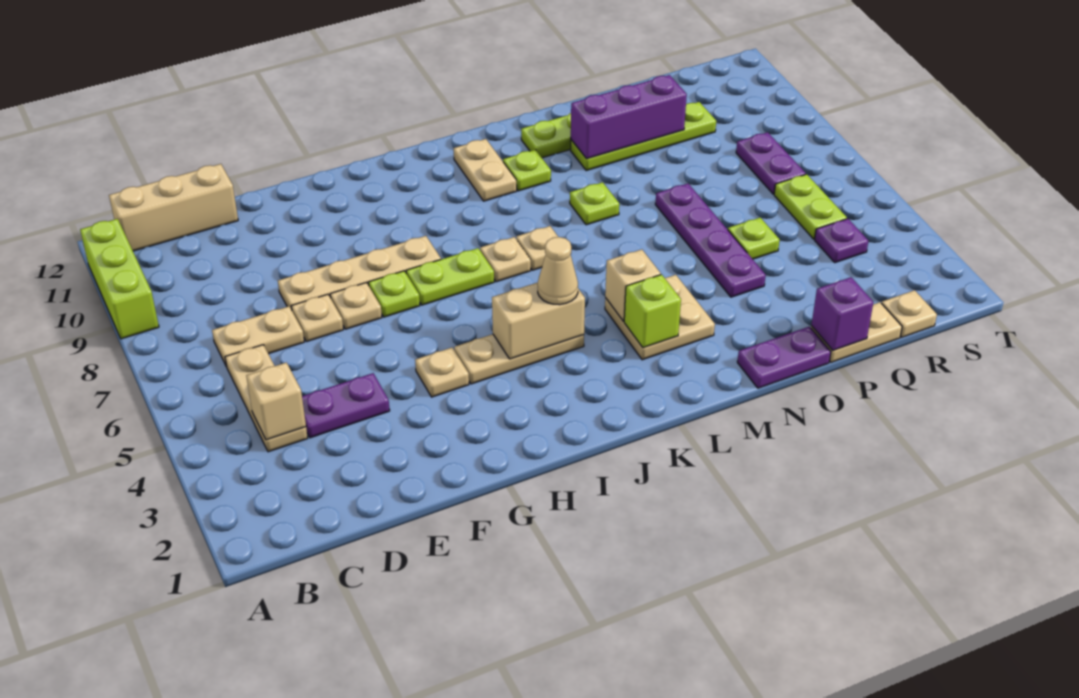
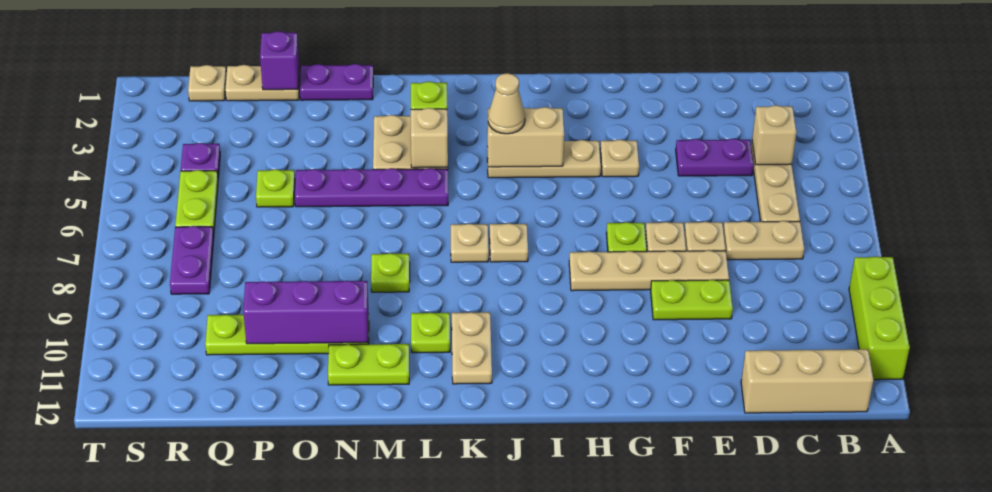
lime plate H7:I7 level 1 -> lime plate E9:F9 level 1
purple plate O4:O7 level 1 -> purple plate L5:O5 level 1

